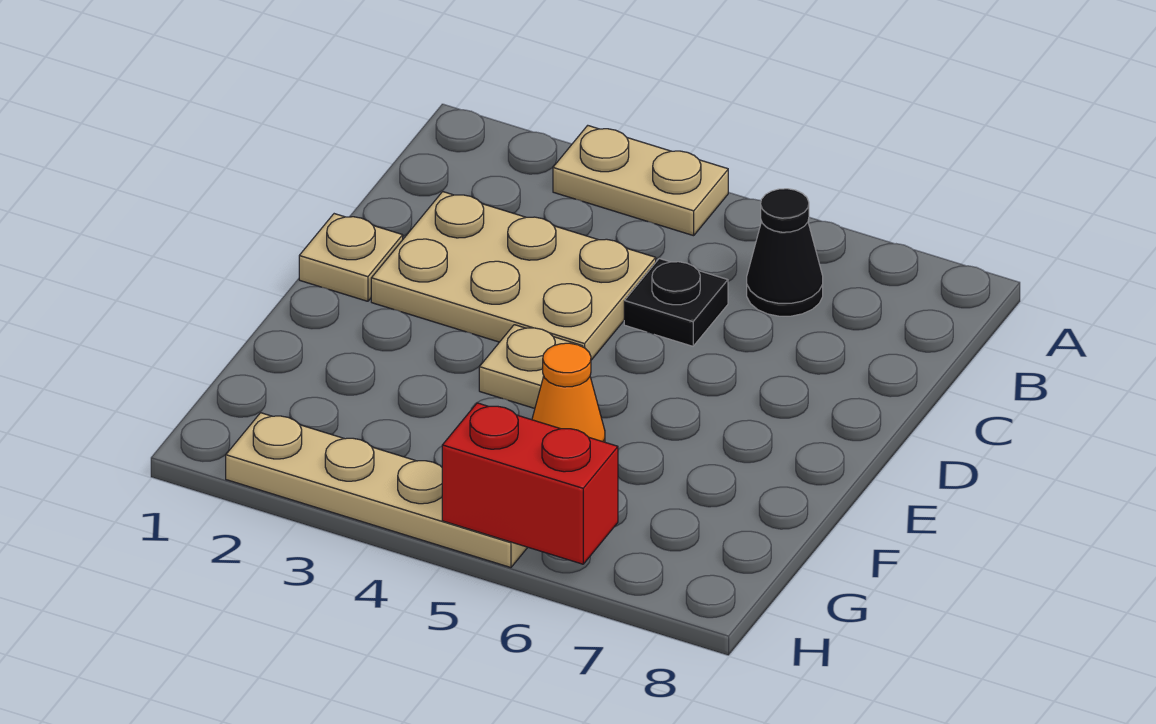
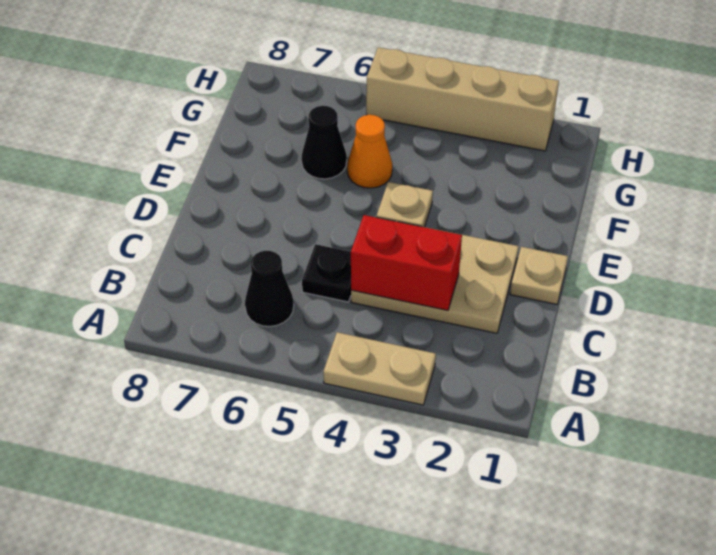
none -> black cone F6 level 1
tan plate H2:H5 level 1 -> tan brick H2:H5 level 1
red brick H5:H6 level 2 -> red brick C3:C4 level 2

